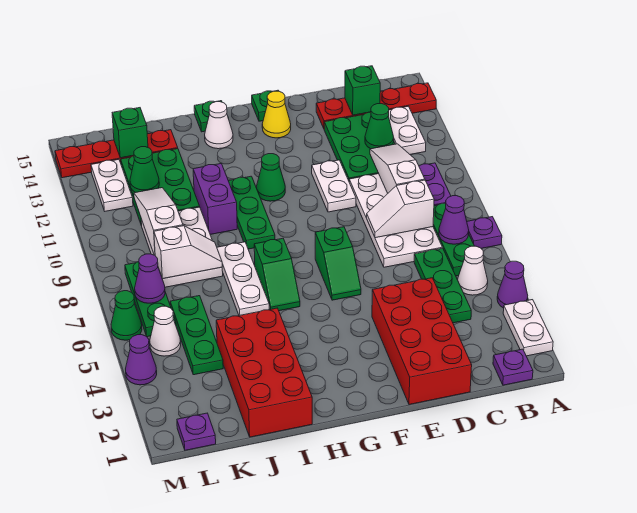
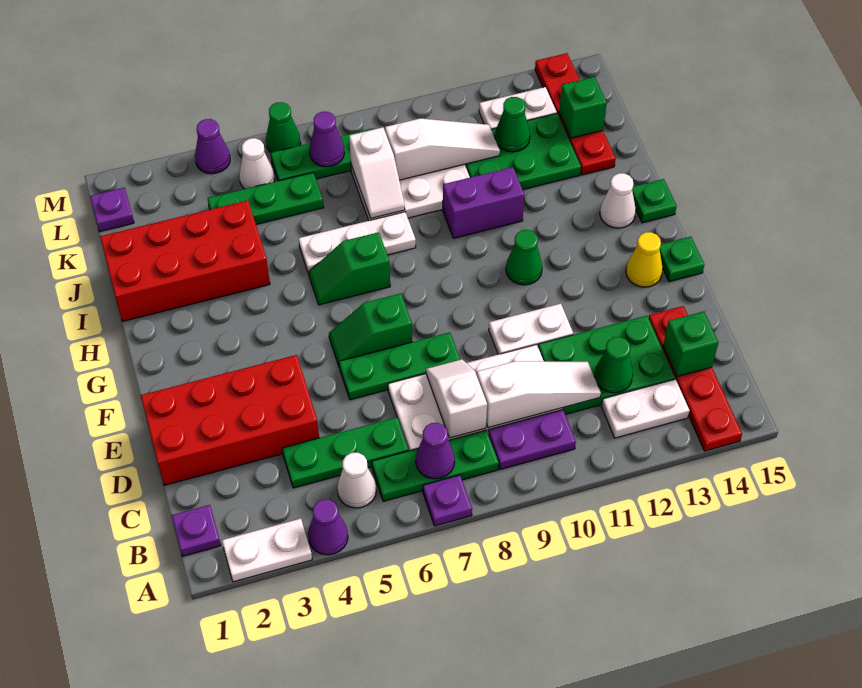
green plate H9:H11 level 1 -> green plate E6:E8 level 1

